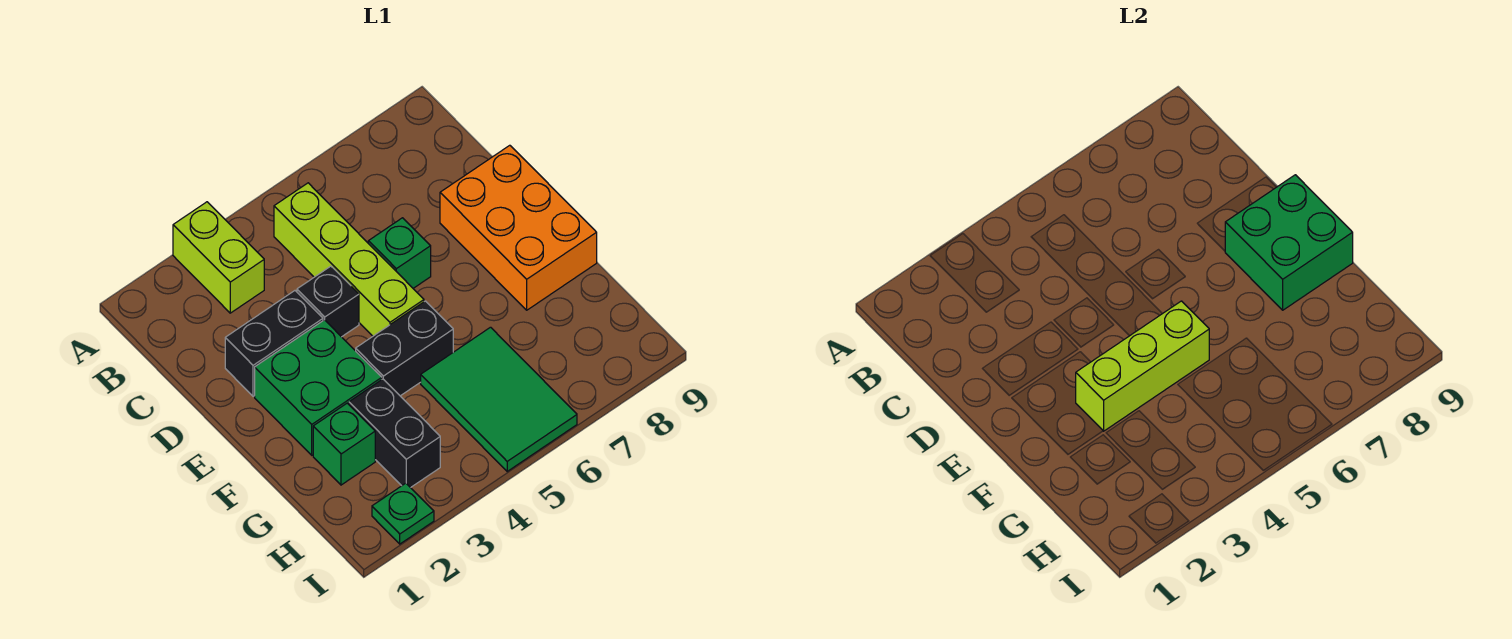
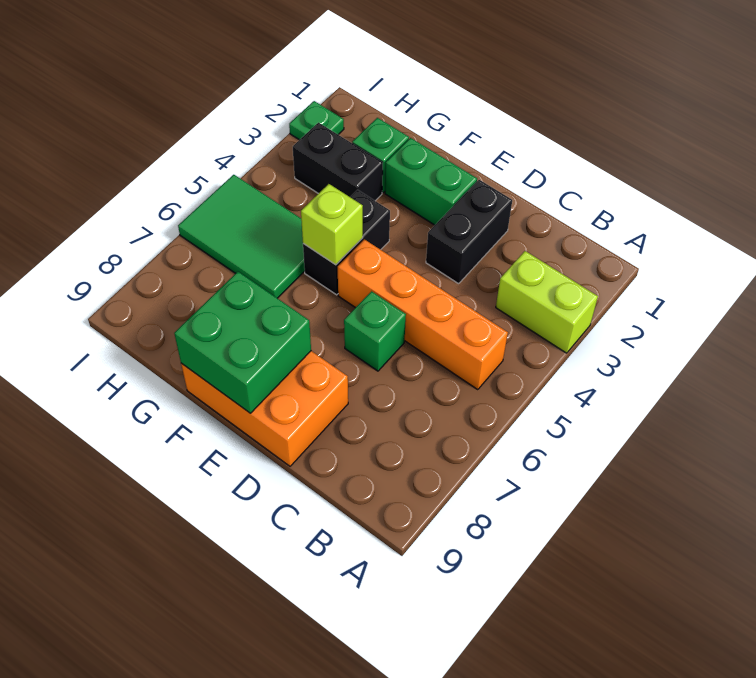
lime brick B5:E5 level 1 -> orange brick B5:E5 level 1
black brick D4 level 1 -> none
green brick E2:F3 level 1 -> green brick E2:F2 level 1
lime brick F3:F5 level 2 -> lime brick F5 level 2

